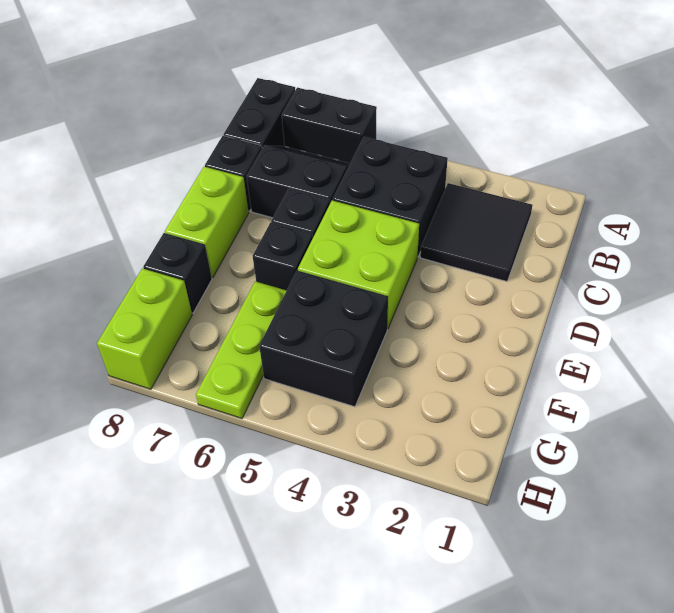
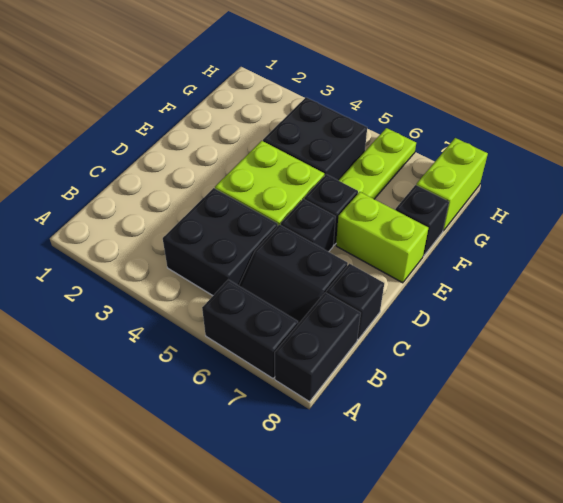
black tile B2:C3 level 1 -> none
lime brick D8:E8 level 1 -> lime brick E7:E8 level 1

